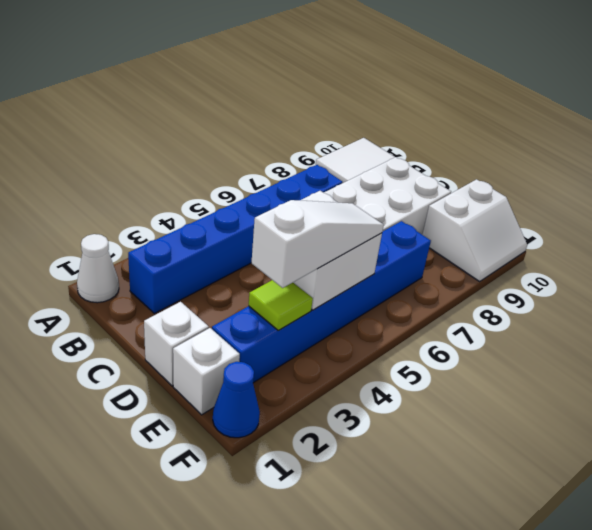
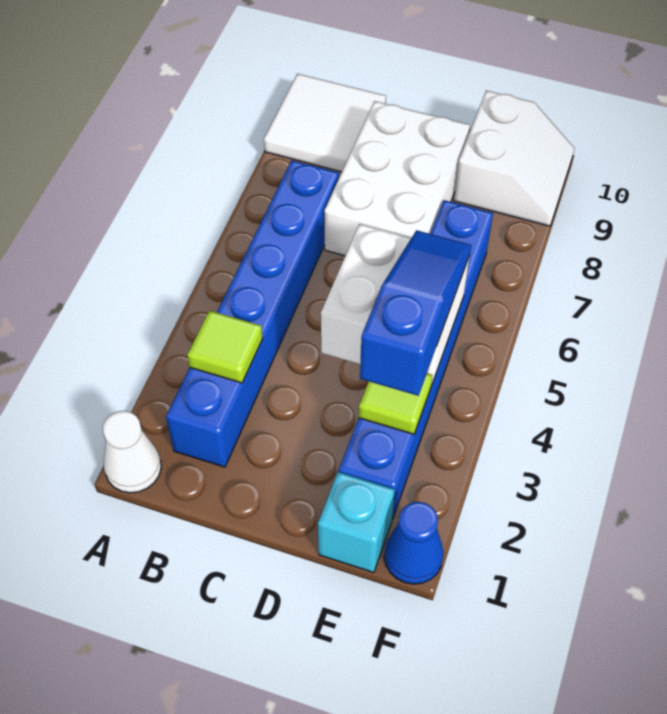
none -> lime tile B3 level 2
white brick D1 level 1 -> none
white brick E1 level 1 -> cyan brick E1 level 1
white slope E3:E5 level 3 top 3 -> blue slope E3:E5 level 3 top 3

